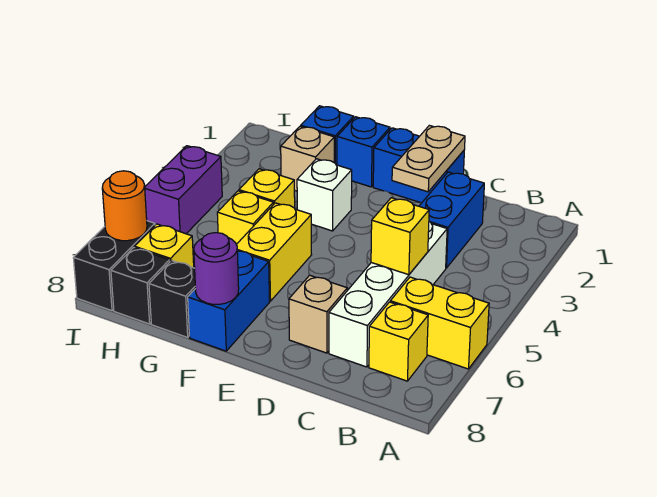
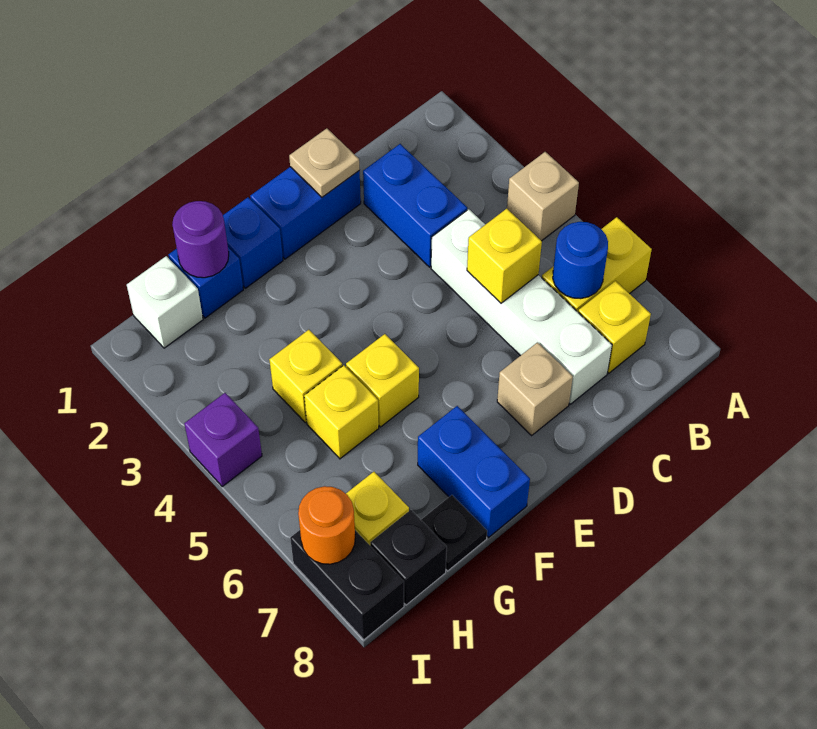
none -> blue round brick B6 level 2
tan plate D1:D2 level 2 -> tan plate D1 level 2
white brick F3 level 1 -> white brick H1 level 1
yellow brick F5:F6 level 1 -> yellow brick F5 level 1
purple round brick F8 level 2 -> purple round brick G1 level 2
tan brick G2 level 1 -> tan brick A4 level 1
black brick G8 level 1 -> black plate G8 level 1
purple brick I4:I5 level 1 -> purple brick I4 level 1

